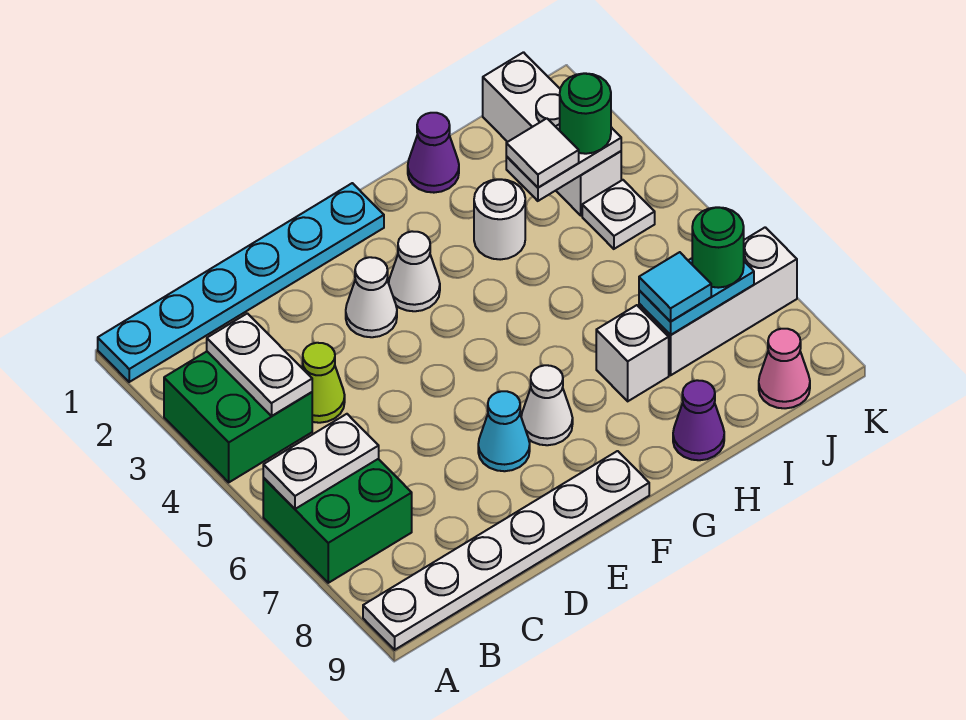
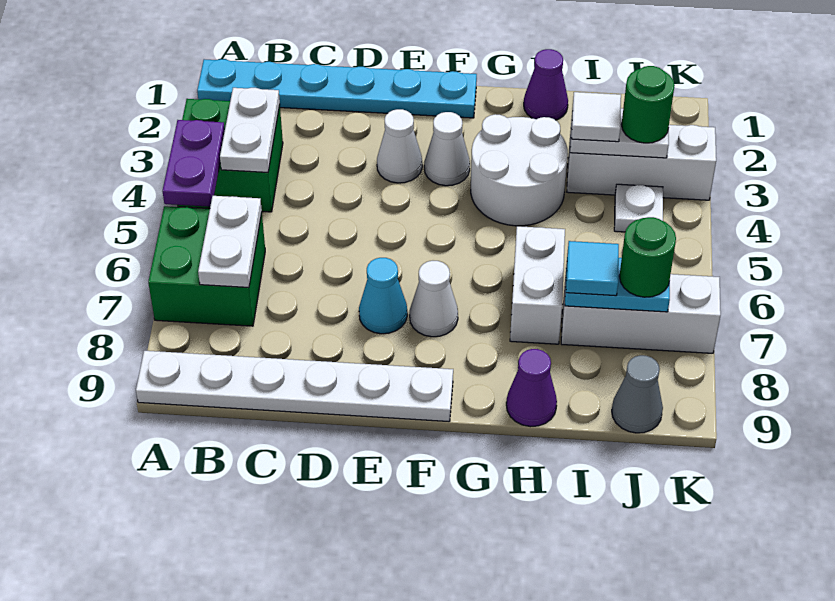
none -> purple plate A4:A5 level 2
white plate A6:B6 level 2 -> white plate B6:B7 level 2
lime cone C4 level 1 -> none
white round brick H3 level 1 -> white round brick G3:H4 level 1
white brick H7 level 1 -> white brick H6:H7 level 1
white brick J1:J3 level 1 -> white brick I3:K3 level 1
pink cone J9 level 1 -> grey cone J9 level 1

